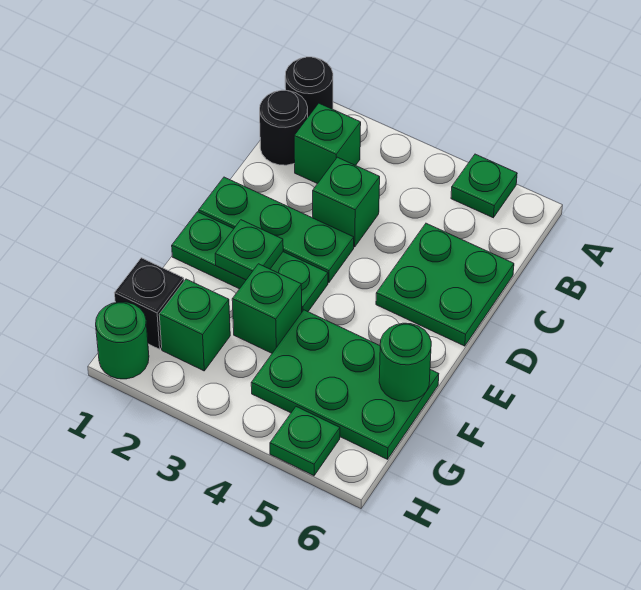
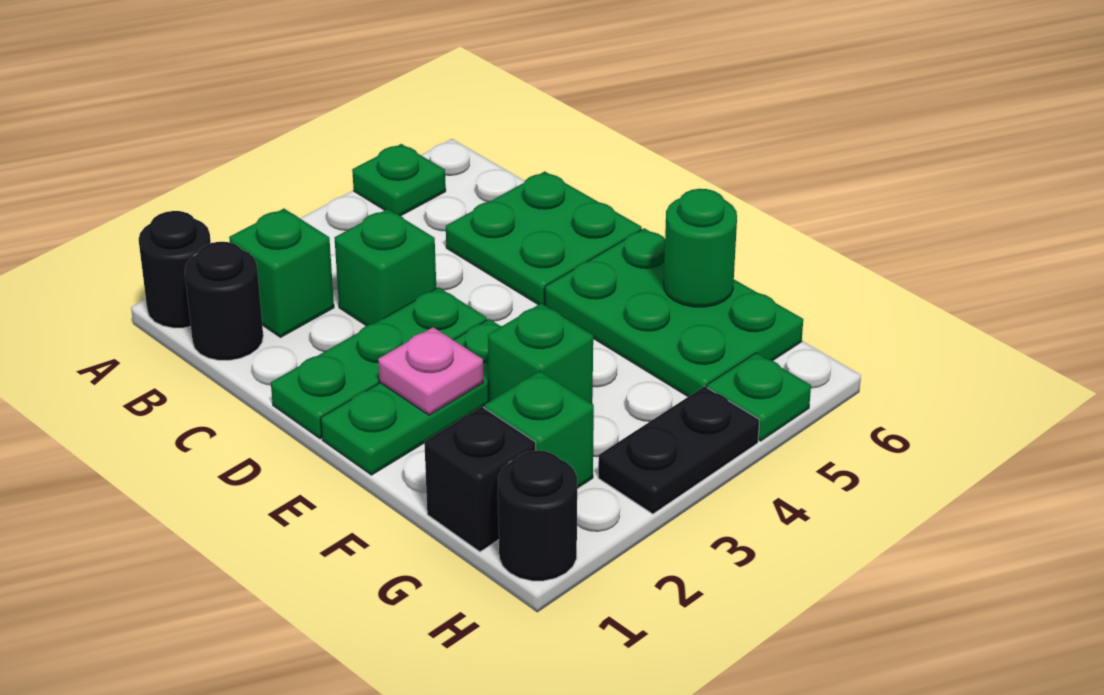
green plate E2 level 2 -> pink plate E2 level 2
green plate F4:G6 level 1 -> green plate E5:G6 level 1
green round brick H1 level 1 -> black round brick H1 level 1
none -> black plate H3:H4 level 1

